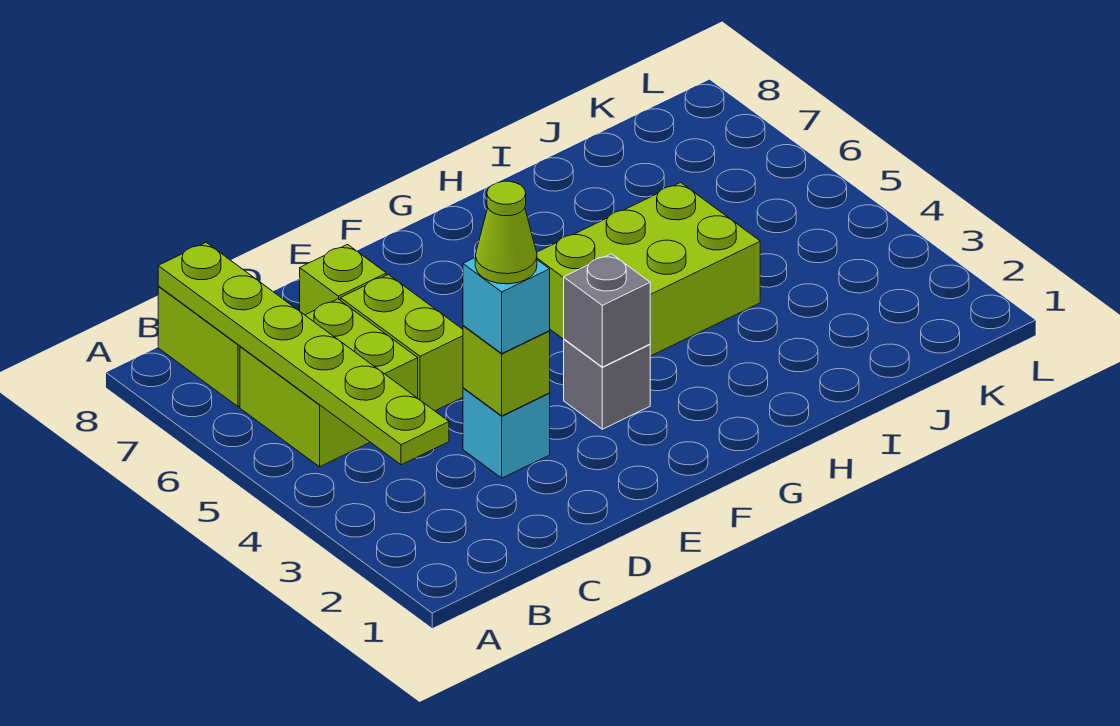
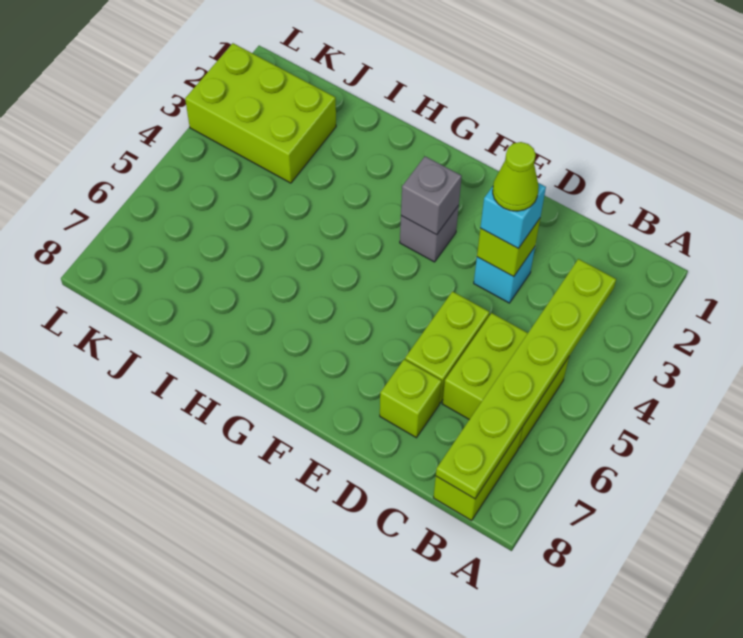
lime brick G4:I5 level 1 -> lime brick J2:L3 level 1

